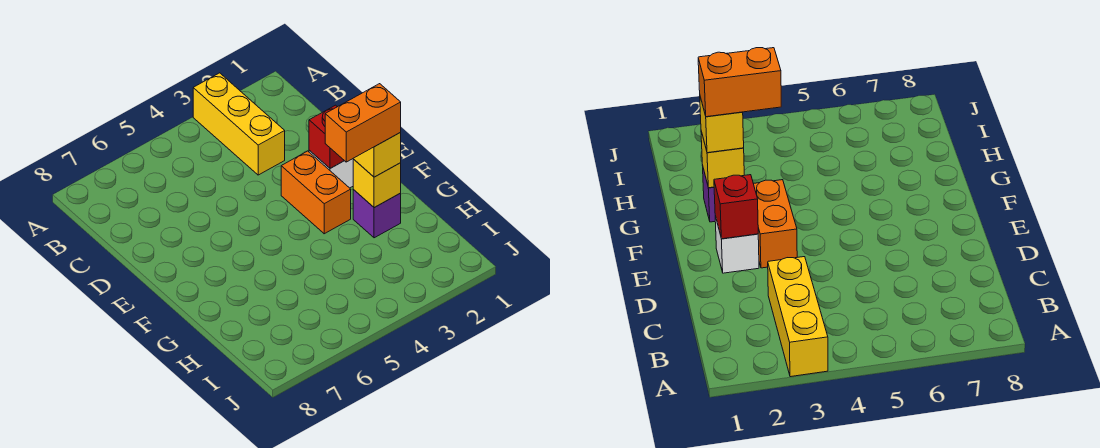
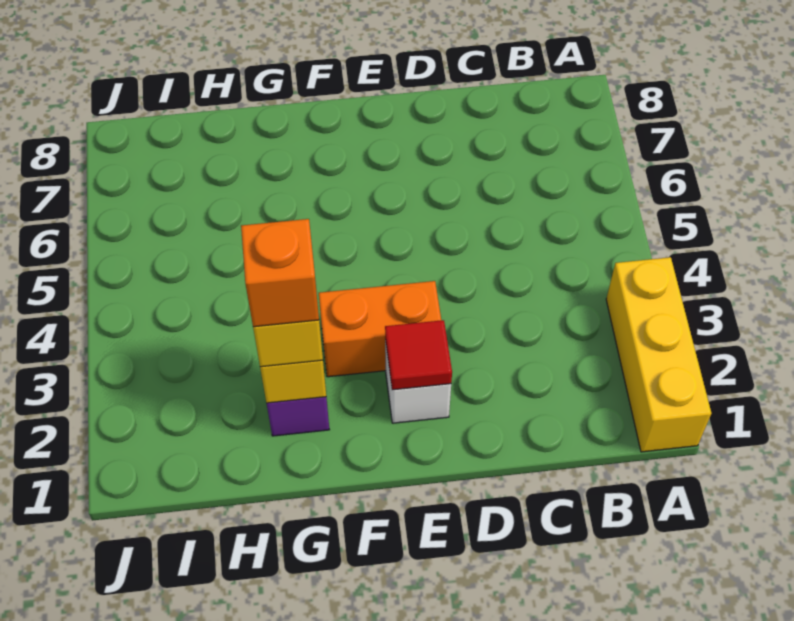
yellow brick A3:C3 level 1 -> yellow brick A1:A3 level 1
red brick E2 level 2 -> red tile E2 level 2
orange brick G2:G3 level 4 -> orange brick G2 level 4

